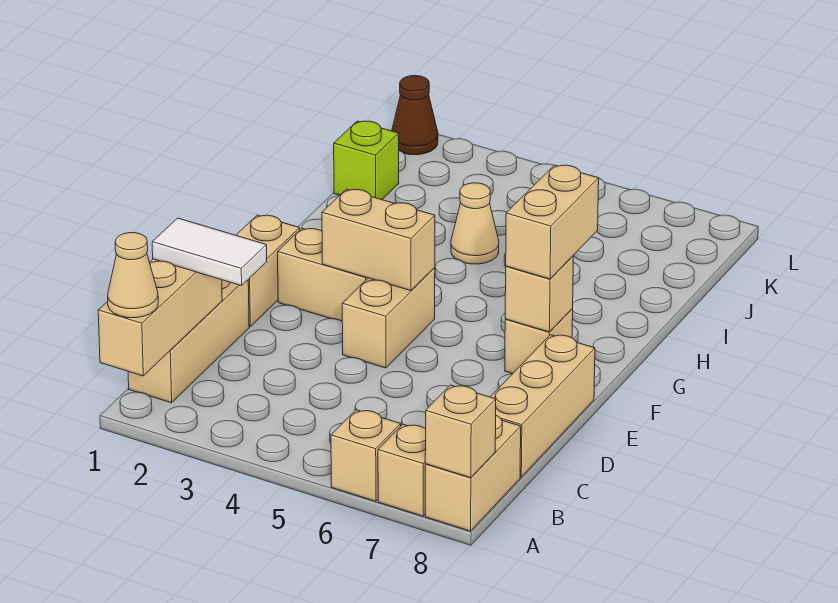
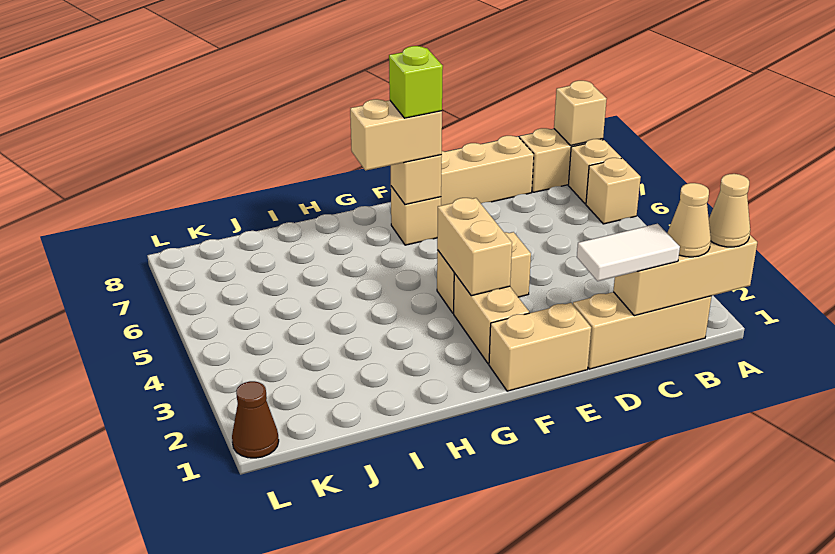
white tile C1:C2 level 3 -> white tile C1:D1 level 3
tan cone I4 level 1 -> tan cone B1 level 3
lime brick J1 level 1 -> lime brick F7 level 4

